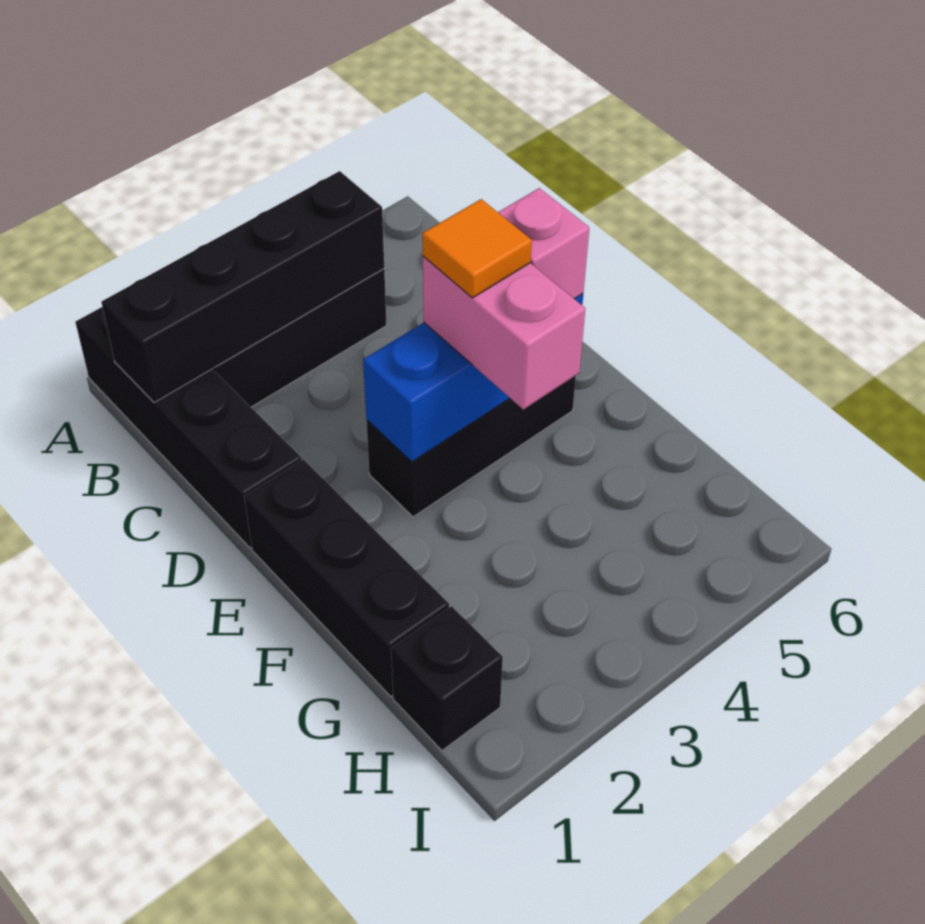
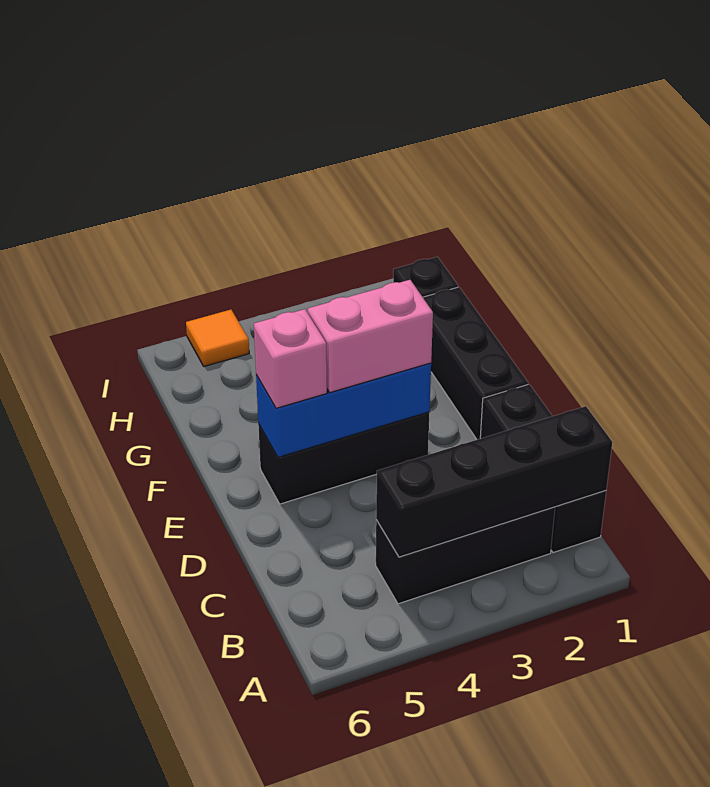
black brick A1:D1 level 1 -> black brick B1:D1 level 1
pink brick E4:F4 level 3 -> pink brick E3:E4 level 3
orange tile E4 level 4 -> orange tile I5 level 1

